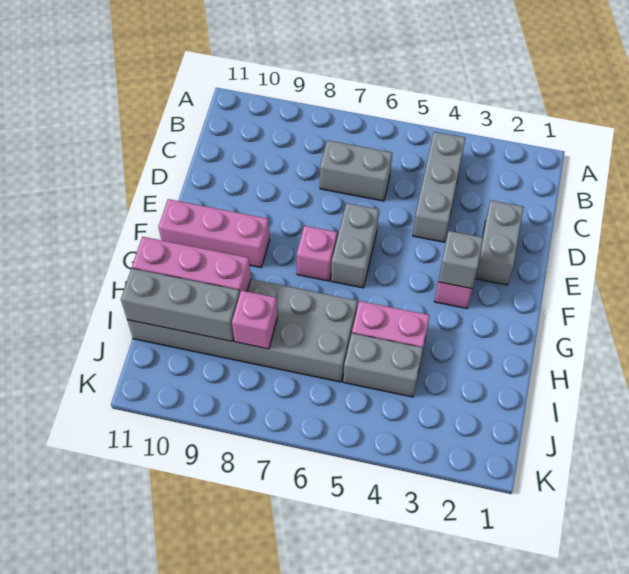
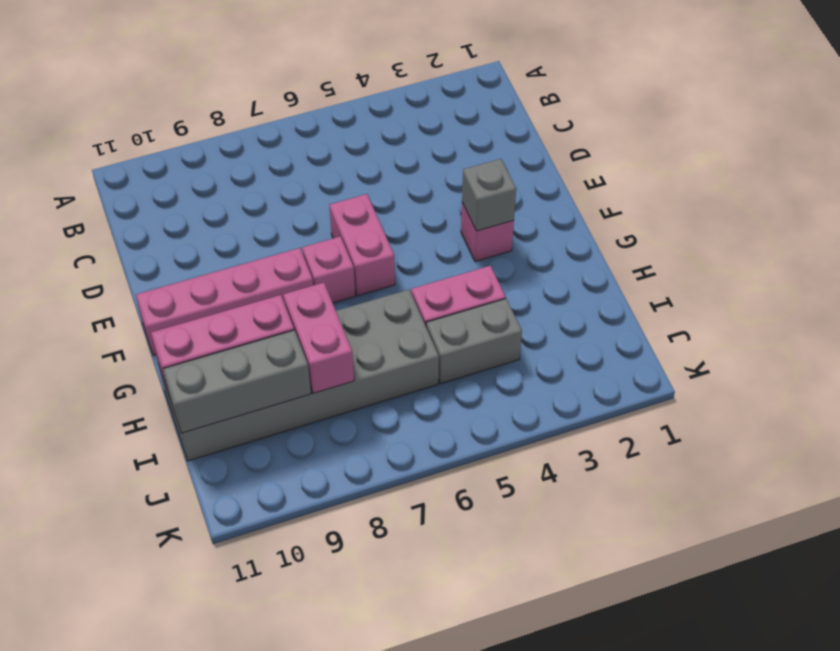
grey brick B4:D4 level 1 -> none
grey brick C6:C7 level 1 -> none
grey brick D2:E2 level 1 -> none
grey brick E6:F6 level 1 -> pink brick E6:F6 level 1
pink brick F9:F11 level 1 -> pink brick F8:F11 level 1
pink brick I8 level 2 -> pink brick H8:I8 level 2

